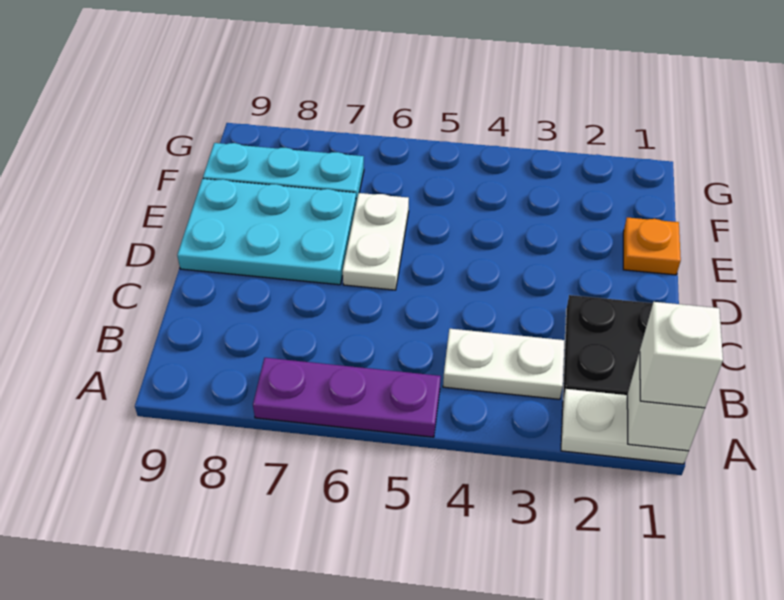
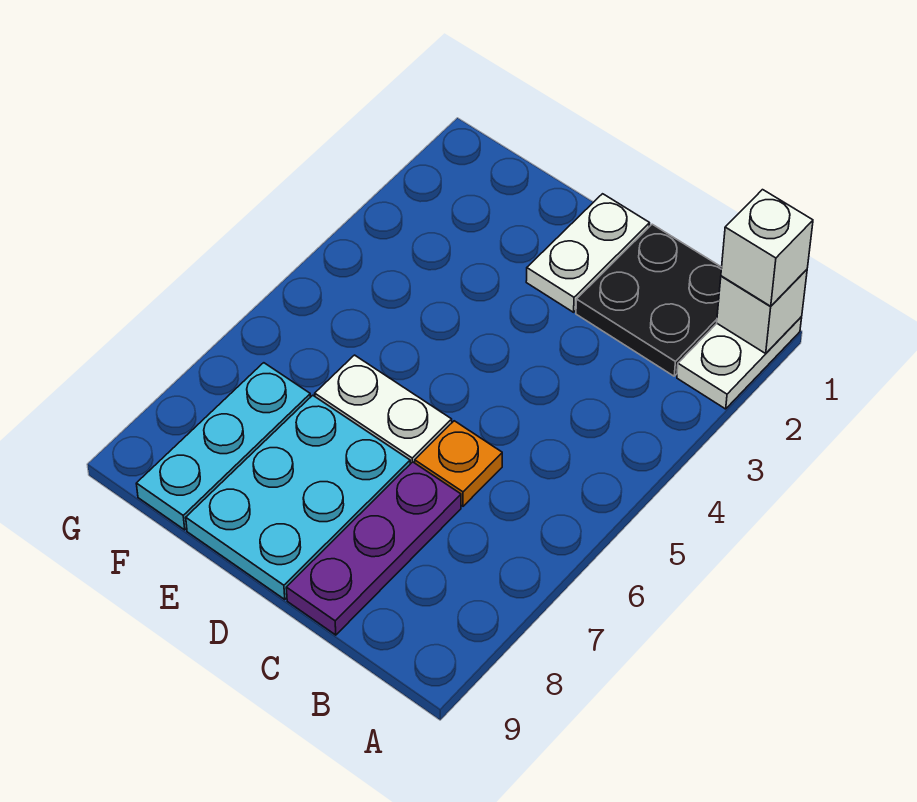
purple plate A5:A7 level 1 -> purple plate C7:C9 level 1
white plate B3:B4 level 1 -> white plate D1:D2 level 1
orange plate E1 level 1 -> orange plate C6 level 1

